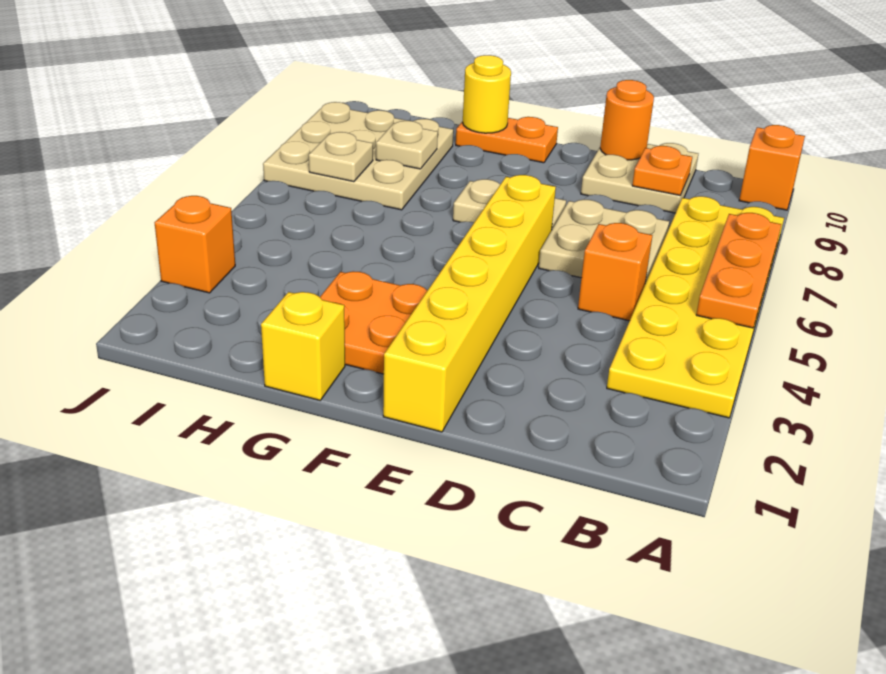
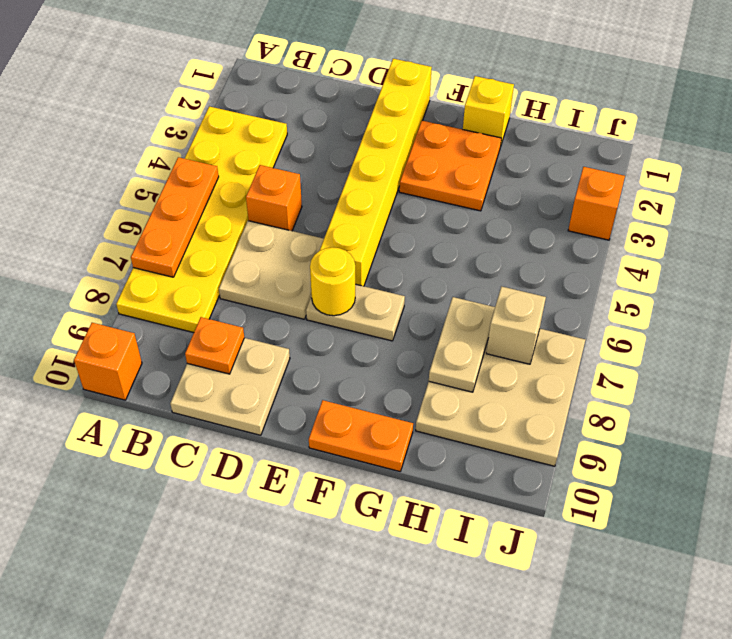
orange round brick D10 level 2 -> none
yellow round brick G10 level 2 -> yellow round brick E7 level 2
tan plate H8 level 2 -> tan plate H7:H8 level 2
tan plate I7 level 2 -> tan brick I7 level 2

